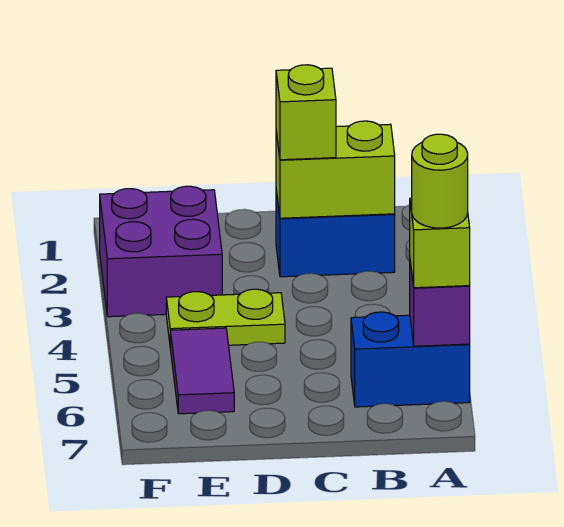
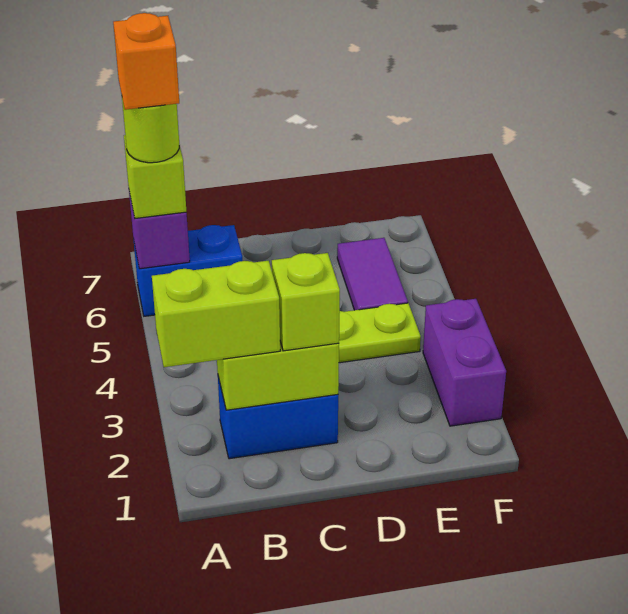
none -> lime brick A2:B2 level 3
none -> orange brick A6 level 5
purple brick E2:F3 level 1 -> purple brick F2:F3 level 1

